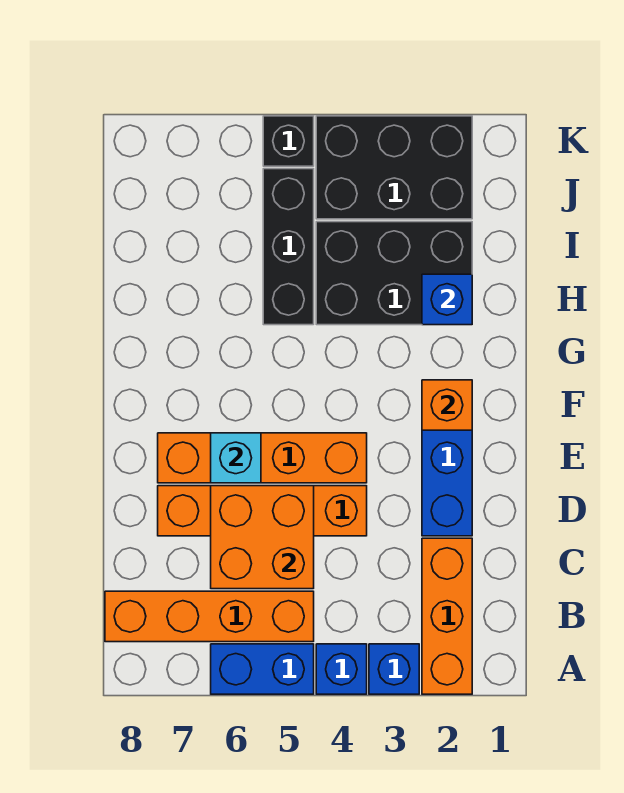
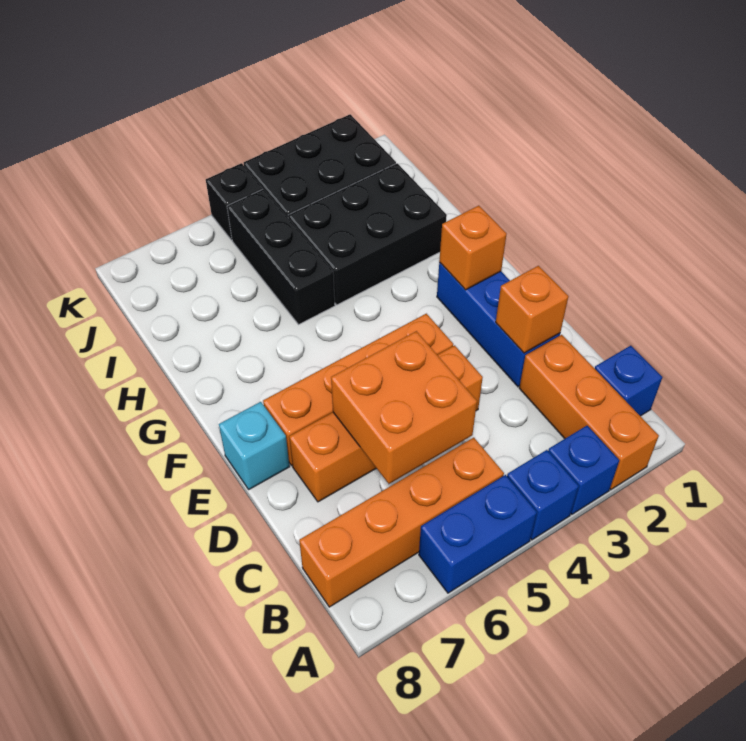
none -> orange brick D2 level 2
cyan brick E6 level 2 -> cyan brick E8 level 1
blue brick H2 level 2 -> blue brick B1 level 1

